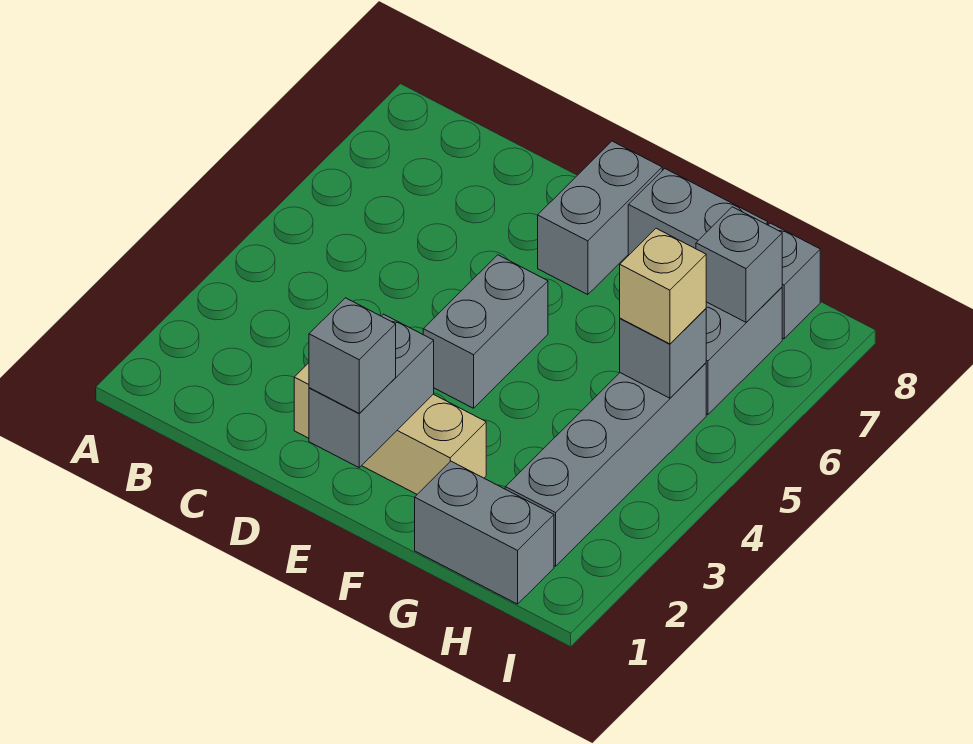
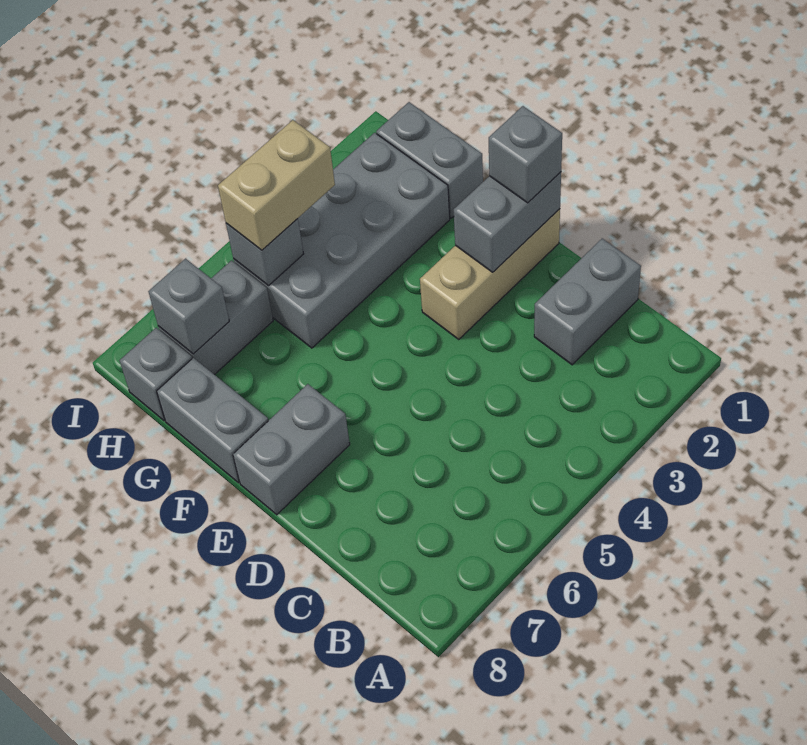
tan brick D2:F2 level 1 -> tan brick E1:E3 level 1
grey brick E4:E5 level 1 -> grey brick C1:C2 level 1
grey brick H2:H5 level 1 -> grey brick G2:H5 level 1
tan brick H5 level 3 -> tan brick H4:H5 level 3

